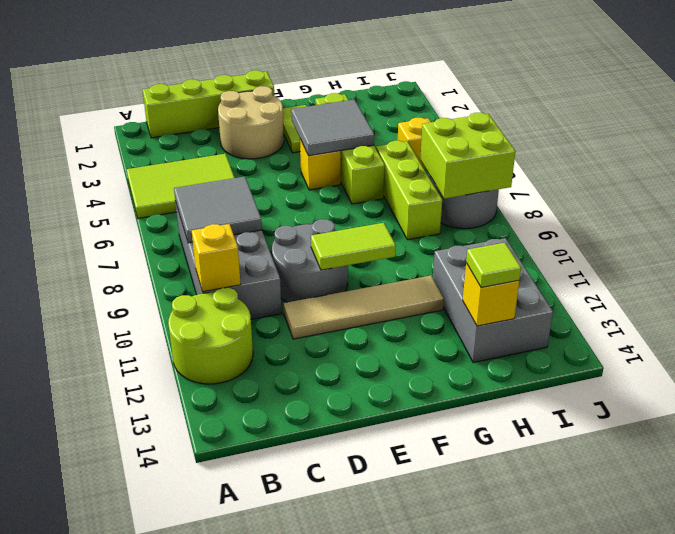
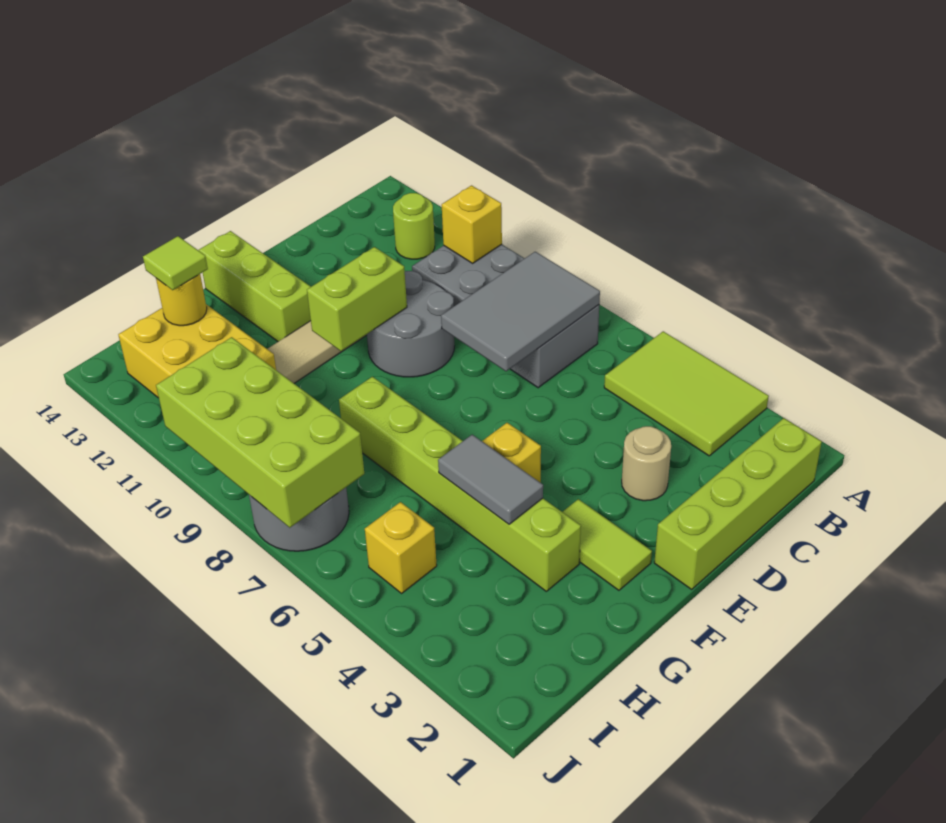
lime tile A4:C5 level 1 -> lime tile A3:B5 level 1
lime round brick A11:B12 level 1 -> lime round brick B12 level 1
grey tile B7:C8 level 2 -> grey tile B7:D8 level 2
tan round brick D2:E3 level 1 -> tan round brick D3 level 1
lime tile E10:F10 level 2 -> lime brick E10:F10 level 2
grey tile F4:G5 level 2 -> grey tile G4:G5 level 2
lime brick G3:G6 level 1 -> lime brick G3:G8 level 1
lime brick H6:H8 level 1 -> lime brick F12:F14 level 1
grey brick H11:I13 level 1 -> yellow brick H11:I13 level 1
yellow brick H13 level 2 -> yellow round brick H13 level 2
lime brick I7:J8 level 2 -> lime brick I7:J10 level 2

